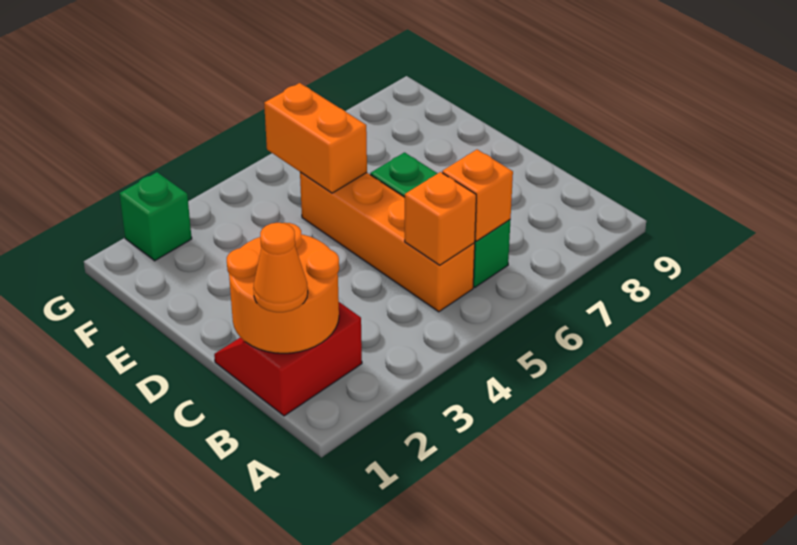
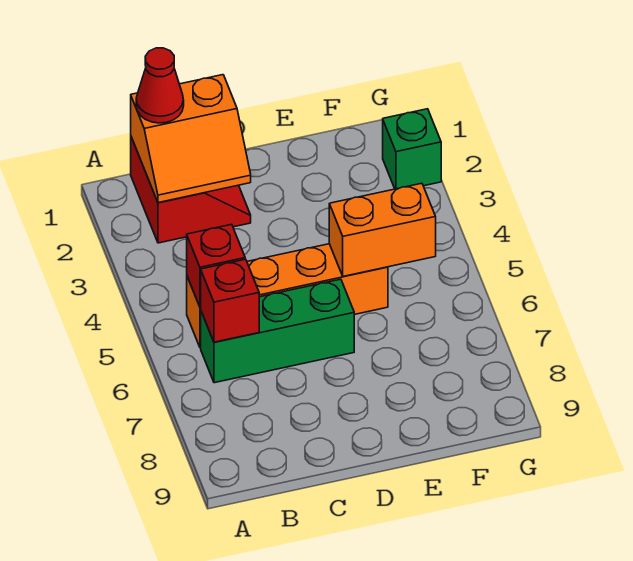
orange round brick B1:C2 level 2 -> orange slope B1:C2 level 2 top 1
orange cone B1 level 3 -> red cone B1 level 3
orange brick B5 level 2 -> red brick B5 level 2
orange brick B6 level 2 -> red brick B6 level 2

